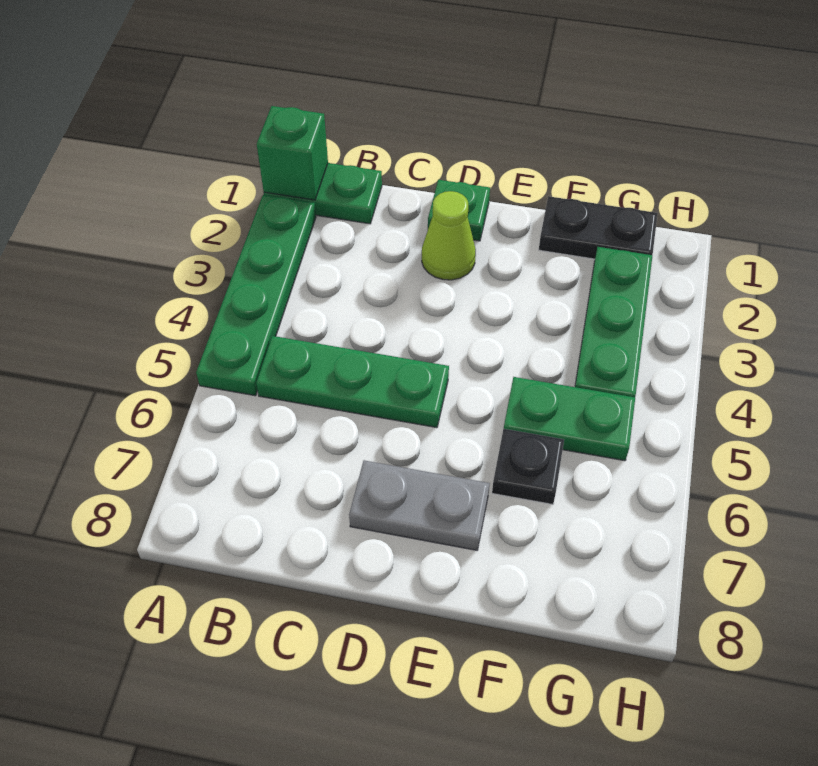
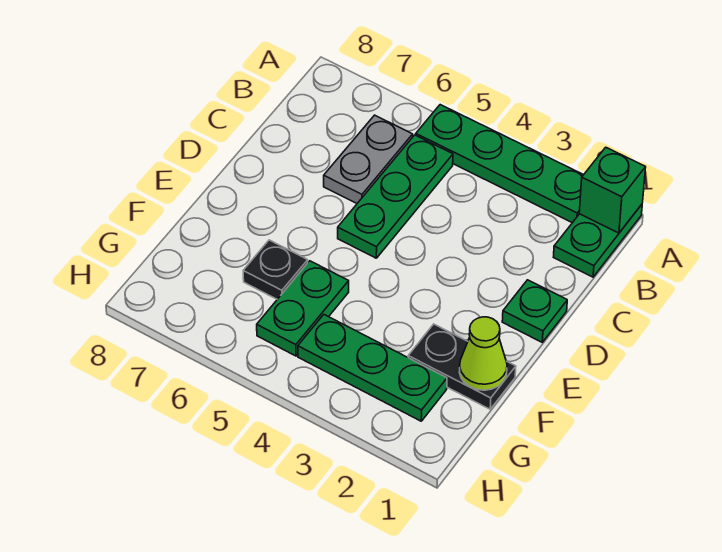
lime cone D2 level 1 -> lime cone F1 level 2
grey plate D7:E7 level 1 -> grey plate B6:C6 level 1
black plate F1:G1 level 1 -> black plate F1:F2 level 1

